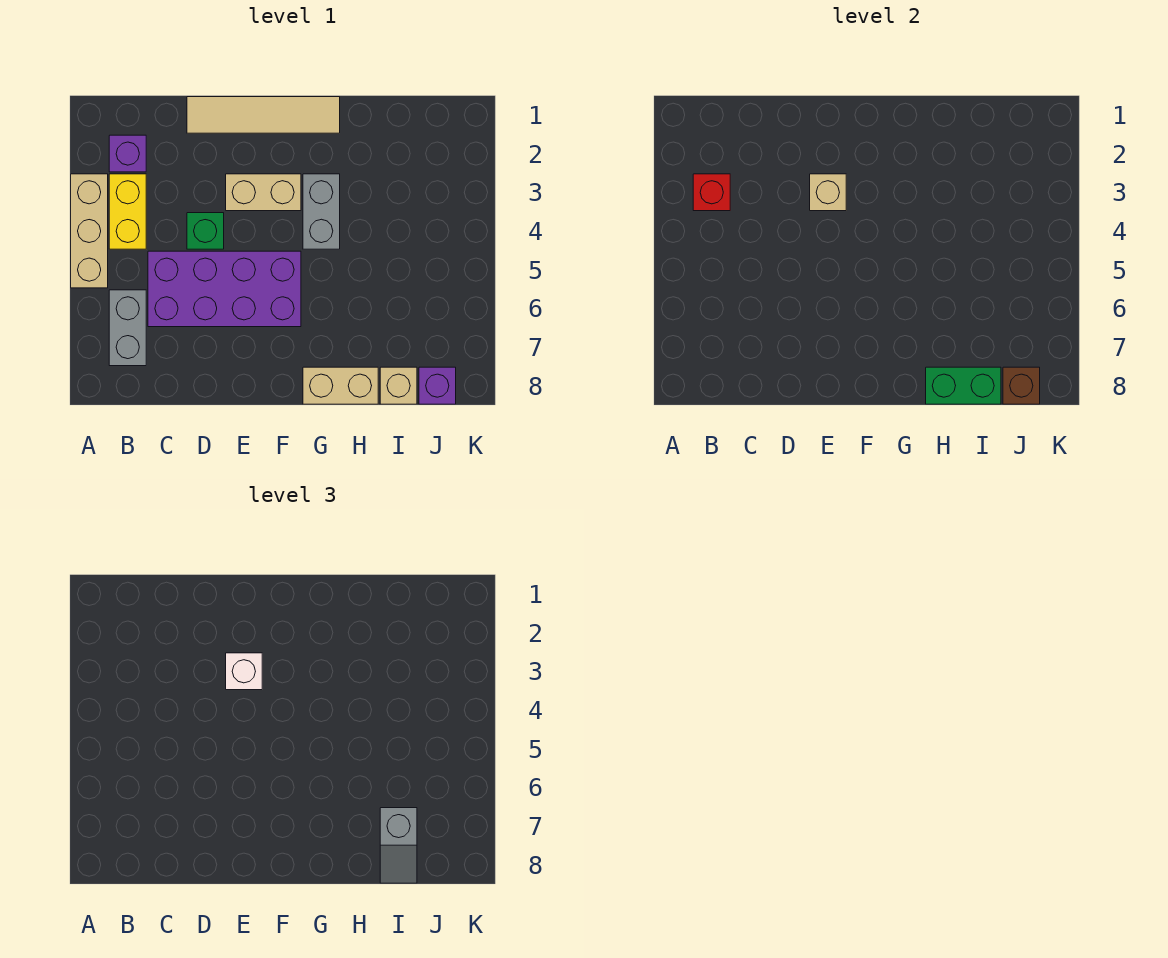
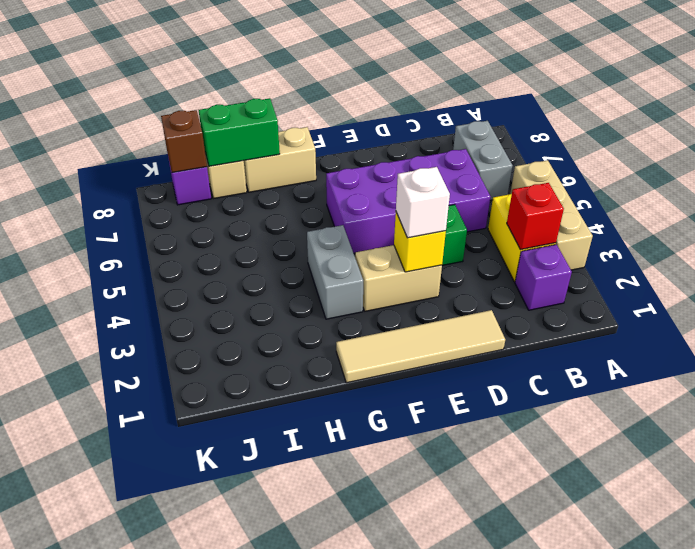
tan brick E3 level 2 -> yellow brick E3 level 2
grey slope I7:I8 level 3 top 7 -> none

